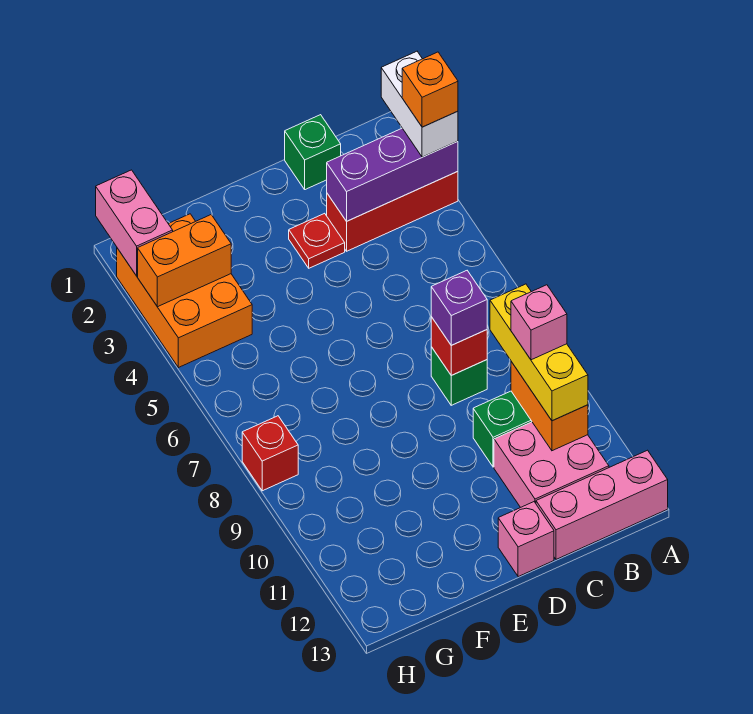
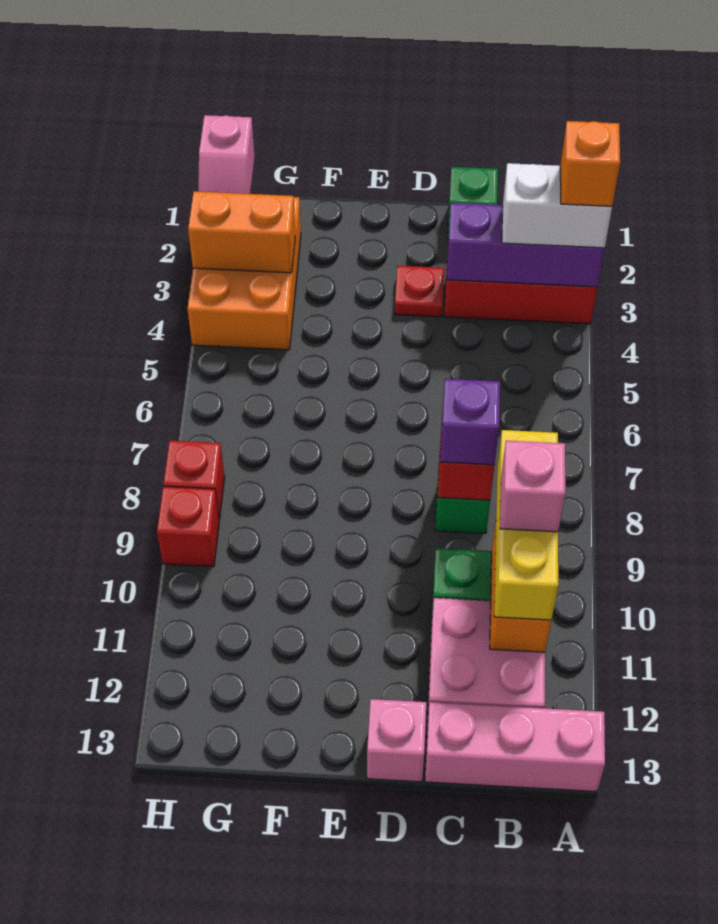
white brick A2:A3 level 3 -> white brick A3:B3 level 3
pink brick H1:H2 level 2 -> pink slope H1:H2 level 2 top 1
none -> red brick H9 level 1

